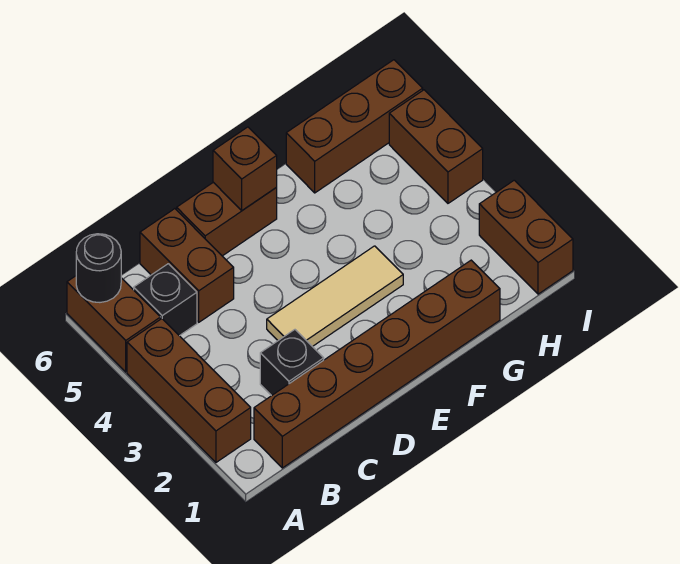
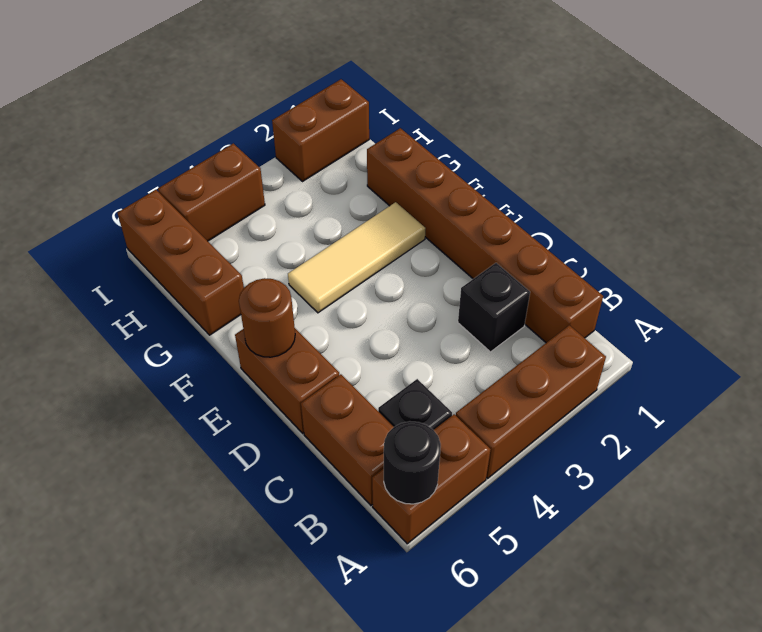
brown brick C5:C6 level 1 -> brown brick B6:C6 level 1
tan tile D3:F3 level 1 -> tan tile F2:F4 level 1
brown brick E6 level 2 -> brown round brick E6 level 2

